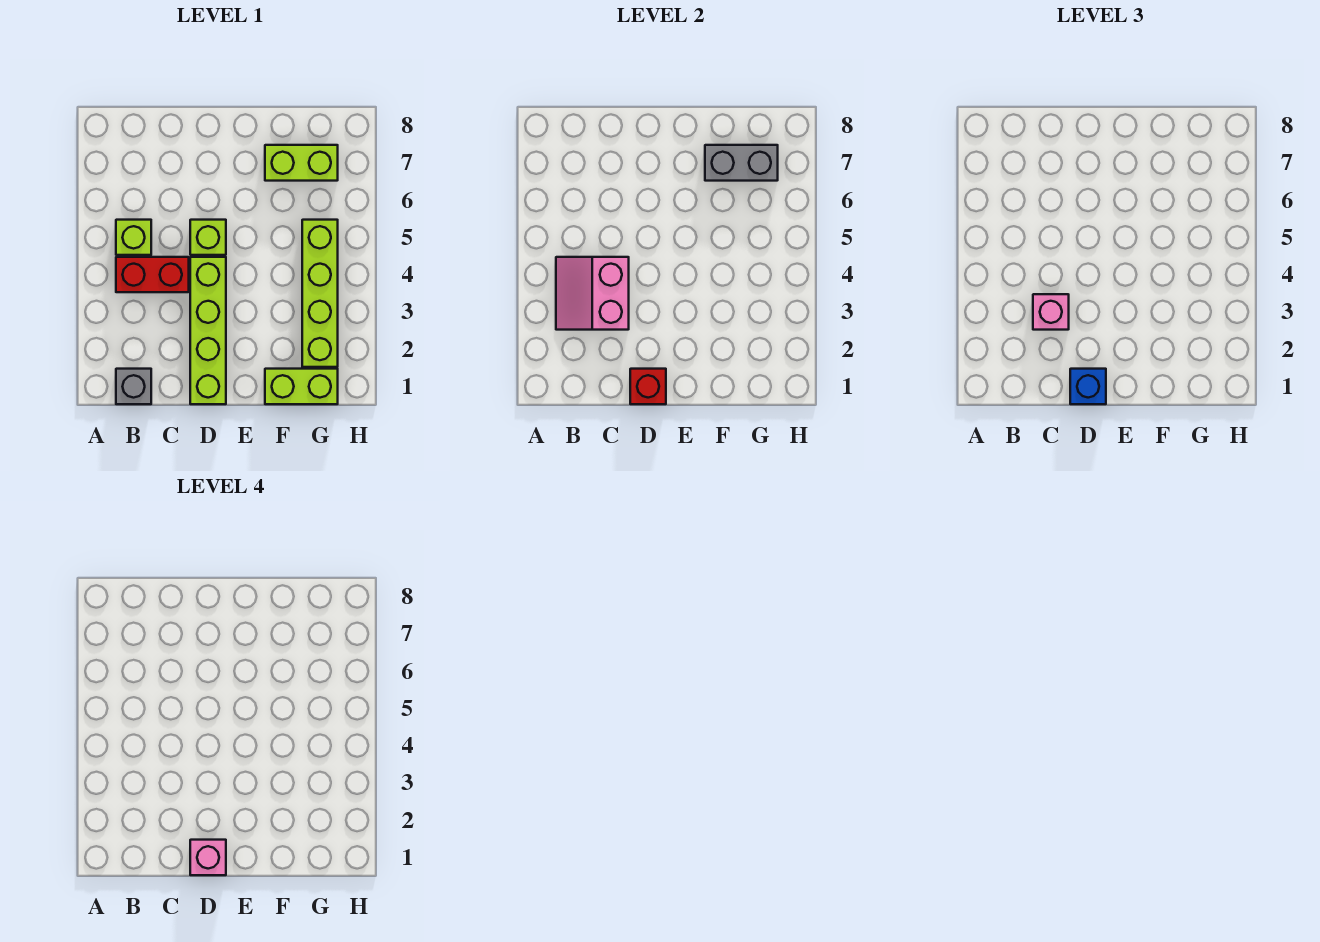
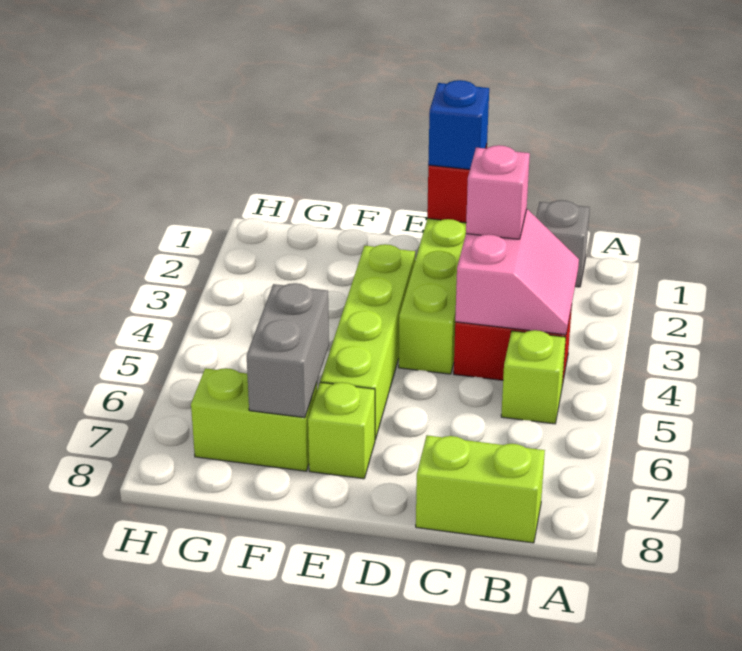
pink brick D1 level 4 -> none
lime brick D5 level 1 -> lime brick E7 level 1
lime brick F1:G1 level 1 -> lime brick B8:C8 level 1
grey brick F7:G7 level 2 -> grey brick F6:F7 level 2
lime brick G2:G5 level 1 -> lime brick E3:E6 level 1

